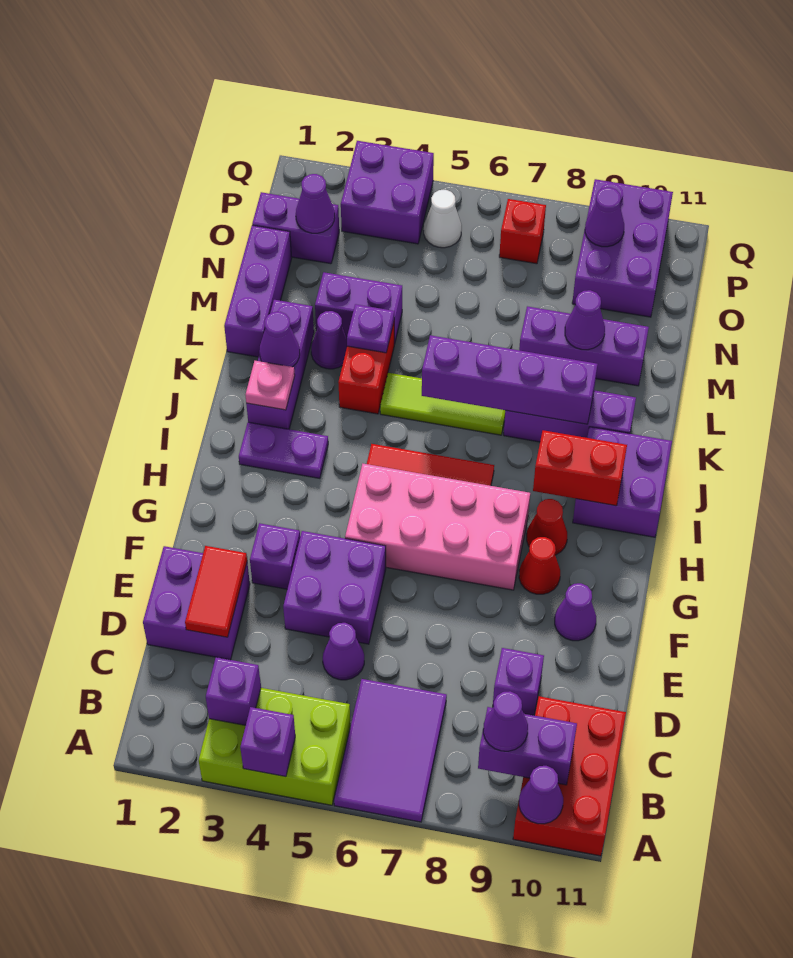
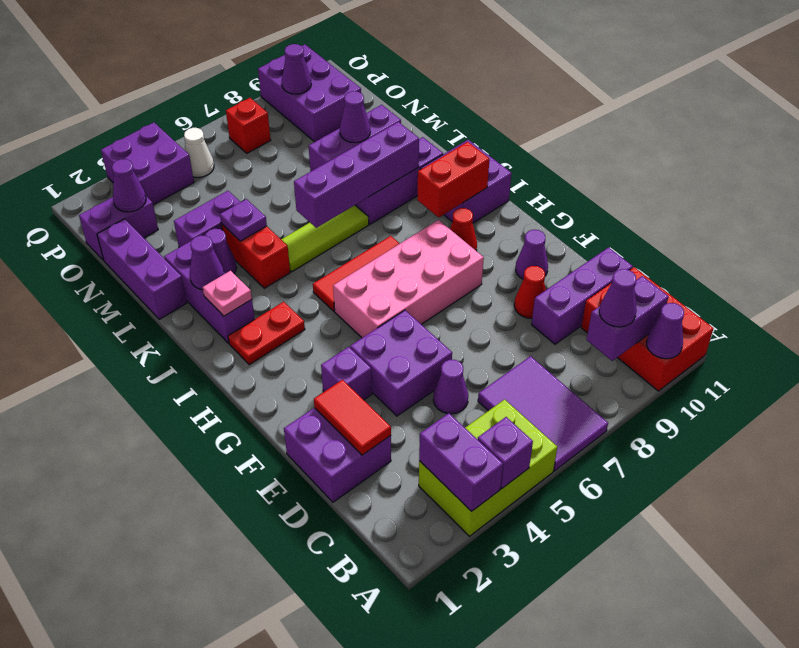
purple brick B3 level 2 -> purple brick A3:B3 level 2
purple brick D9 level 1 -> purple brick D9:D11 level 1
red cone G9 level 1 -> red cone E9 level 1
purple plate I2:I3 level 1 -> red plate I2:I3 level 1

